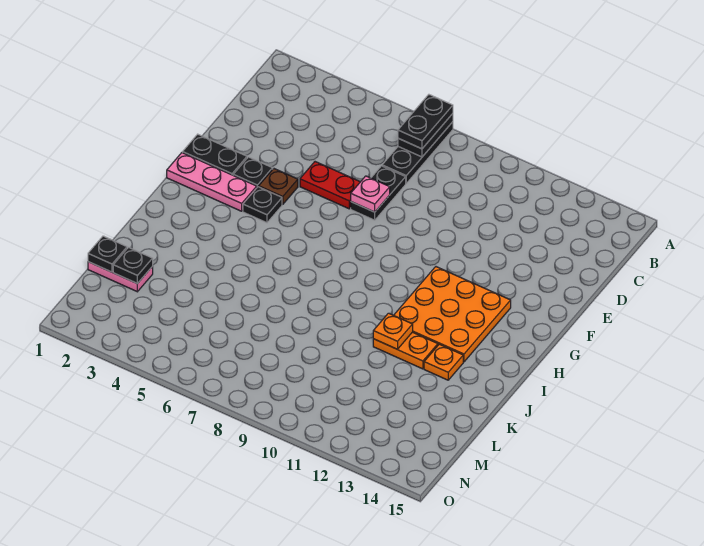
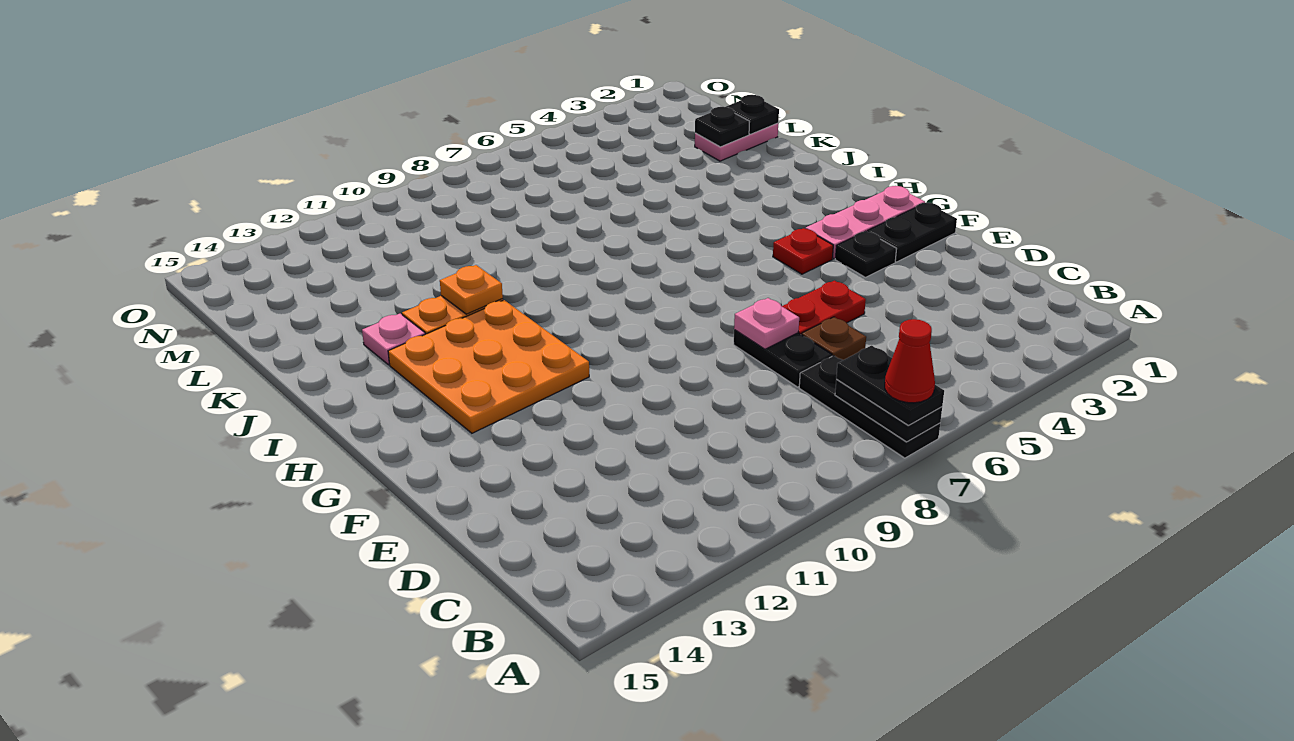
none -> red cone A7 level 4
brown plate F4 level 1 -> brown plate D6 level 1
black plate G4 level 1 -> red plate G4 level 1
orange plate J13 level 1 -> pink plate J13 level 1

